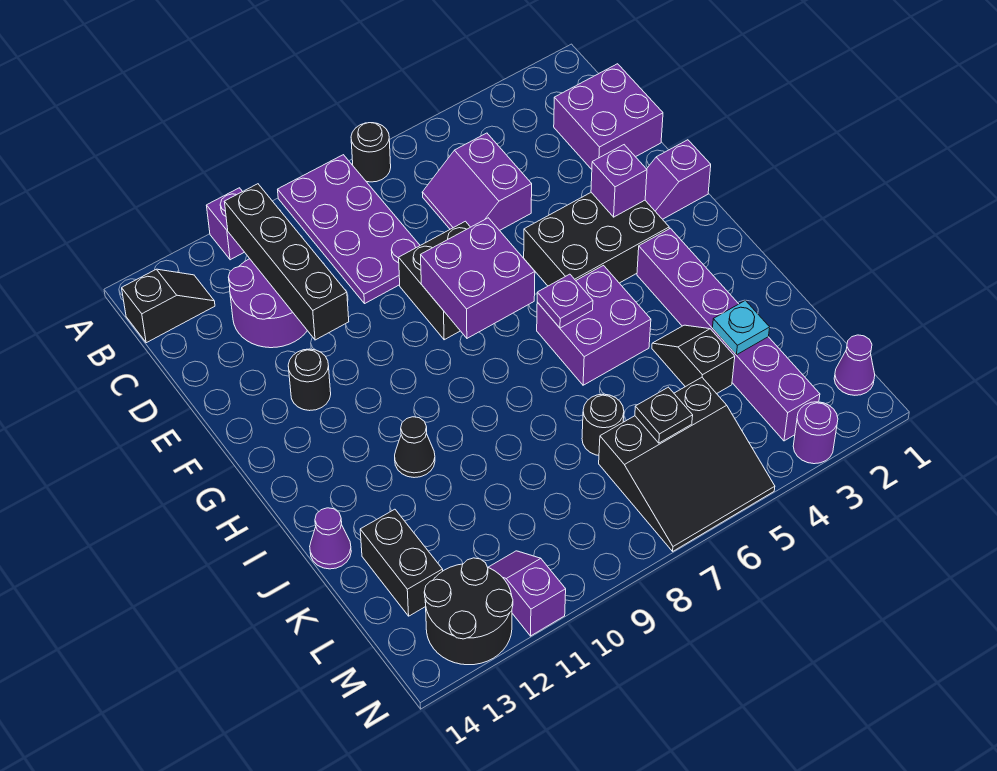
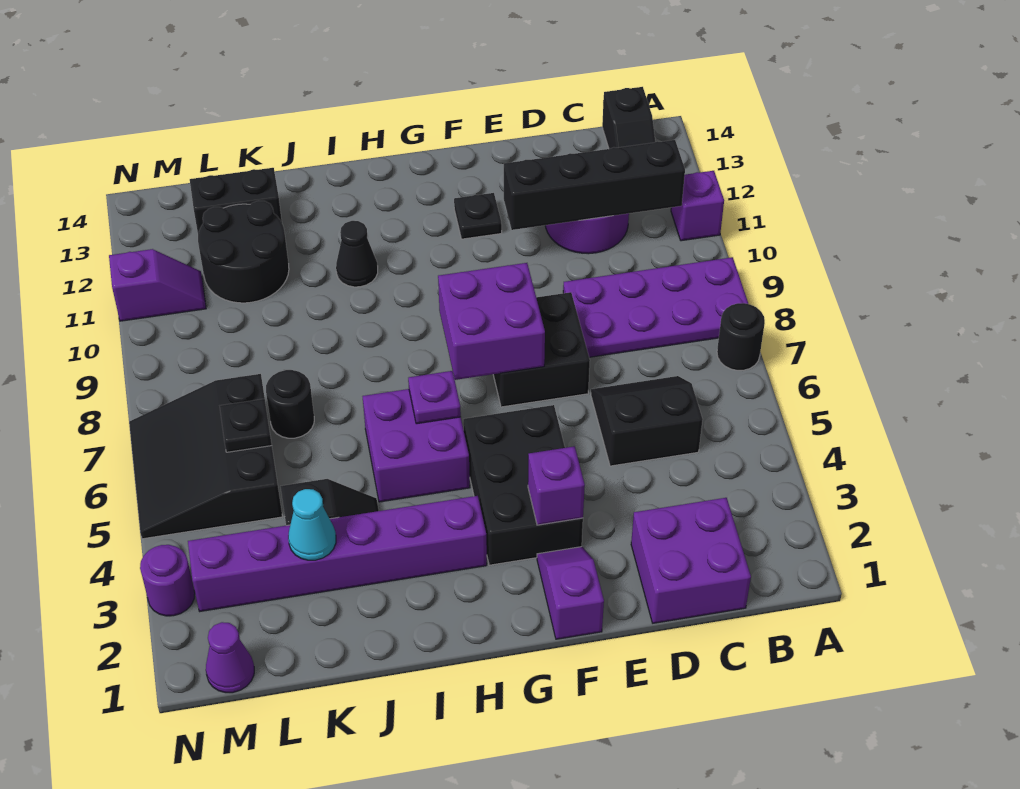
purple slope C5:D6 level 1 top 5 -> black slope C5:D6 level 1 top 5
black round brick F12 level 1 -> black plate F12 level 1
purple cone J14 level 1 -> none
cyan plate K3 level 2 -> cyan cone K3 level 2
black round brick M12:N13 level 1 -> black round brick K11:L12 level 1

